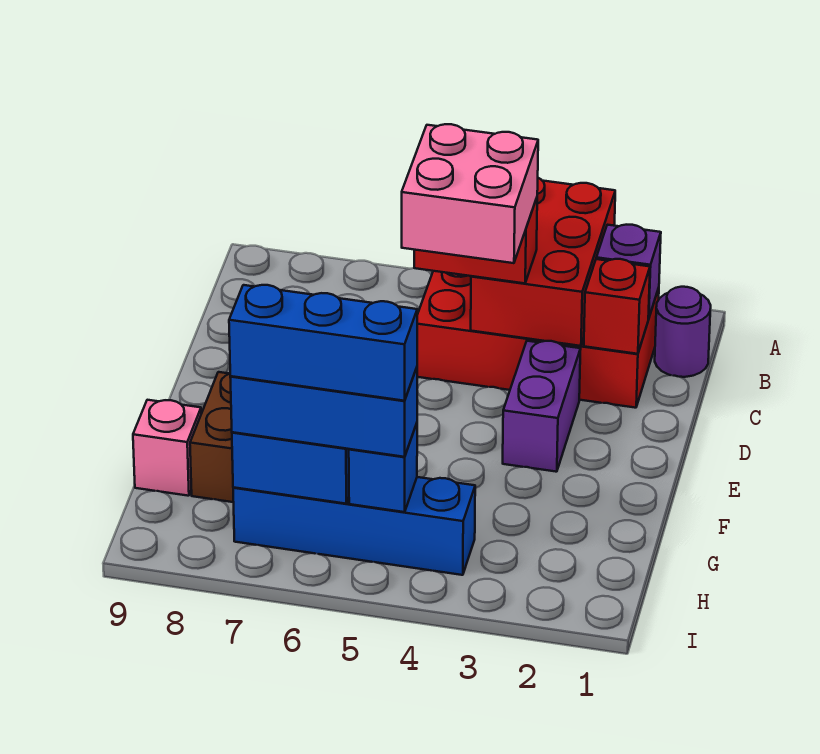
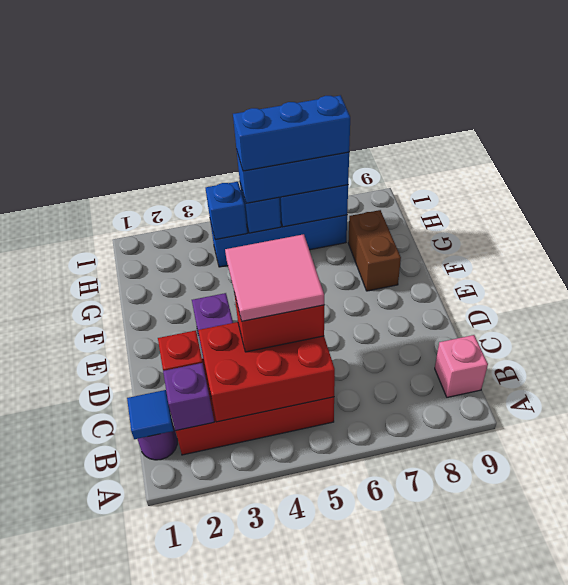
red brick A3:C4 level 2 -> red brick B3:C5 level 2
none -> blue tile B1 level 2
pink brick C4:D5 level 4 -> pink tile C4:D5 level 4
pink brick G9 level 1 -> pink brick B9 level 1
none -> blue brick H4 level 2

